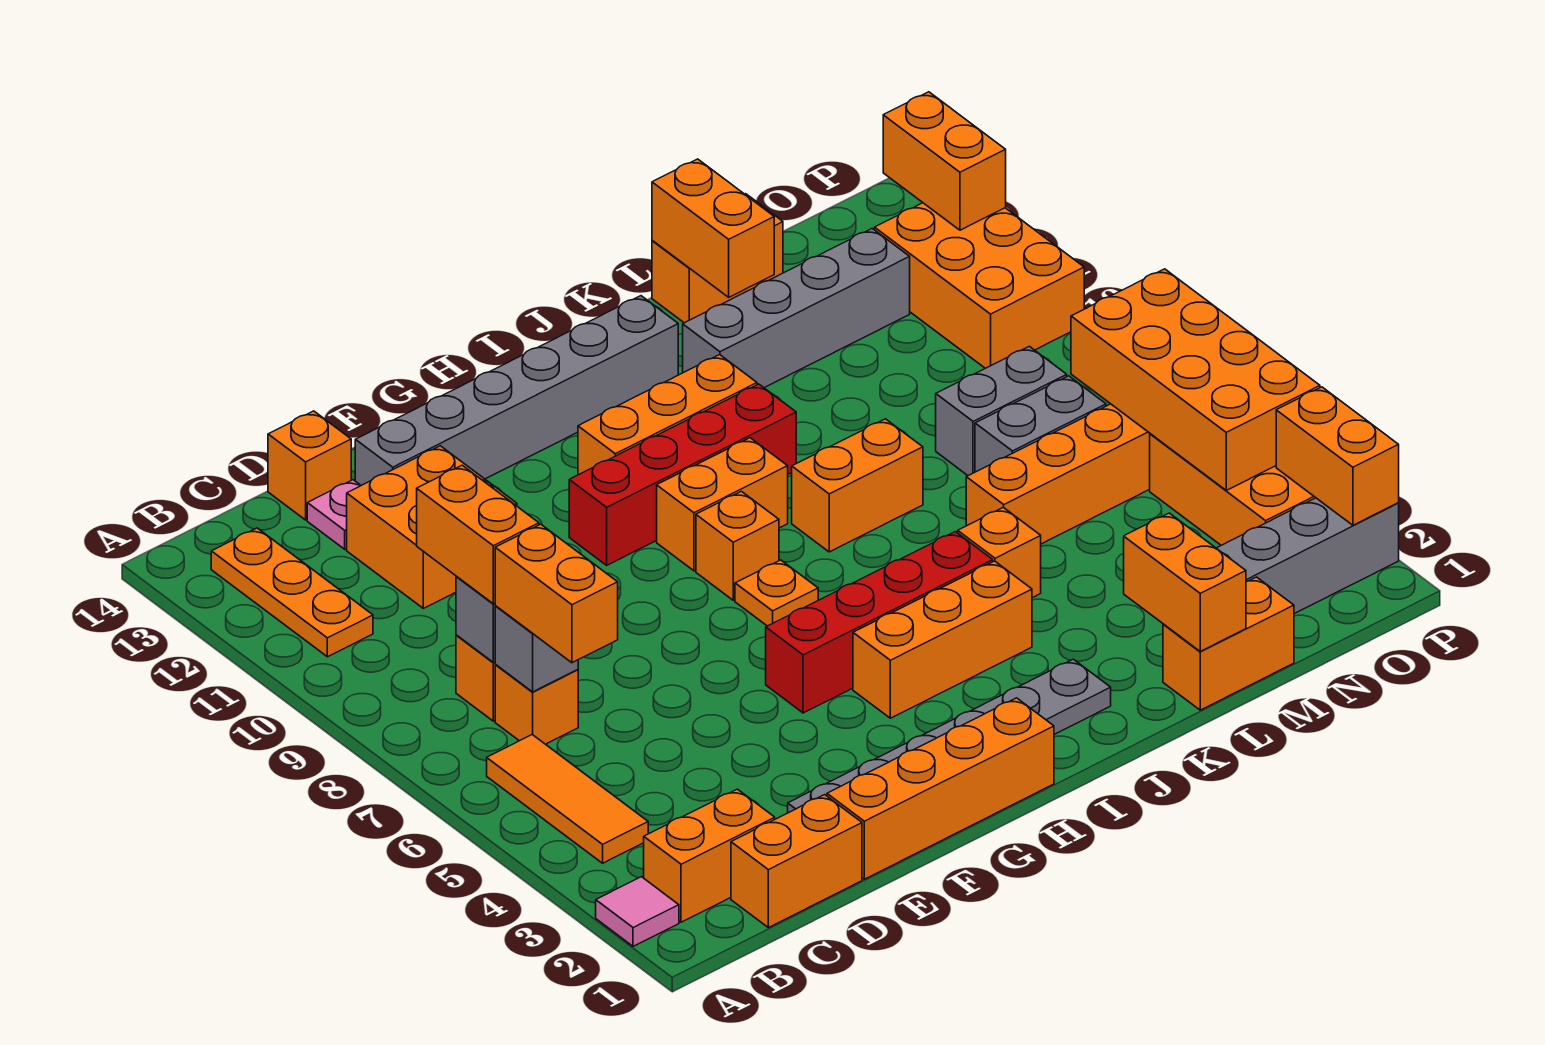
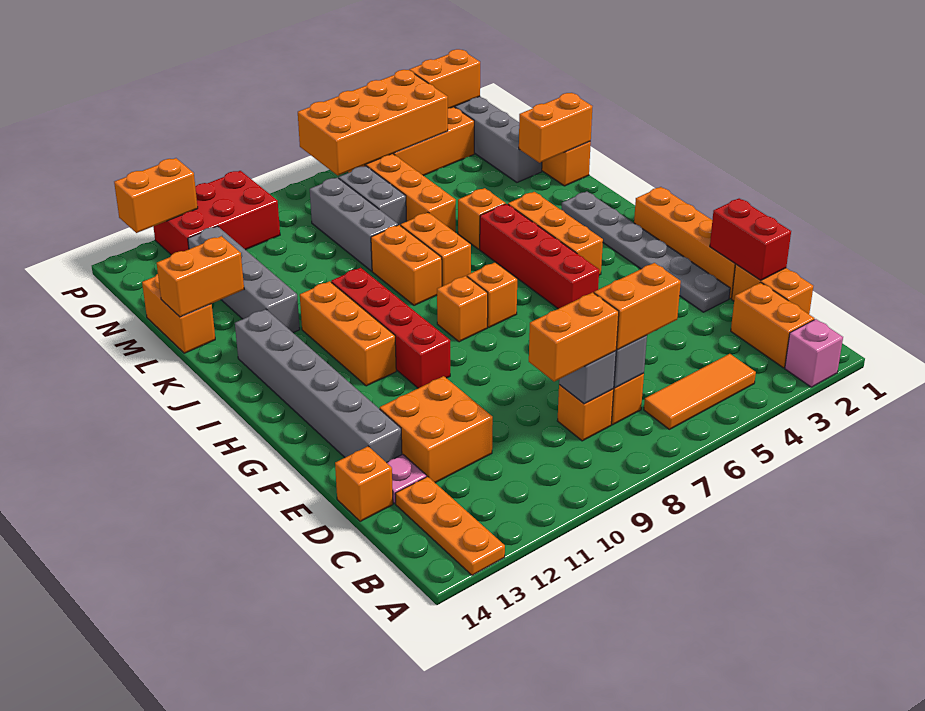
pink tile A2 level 1 -> pink brick A2 level 1
orange plate B11:B13 level 1 -> orange plate A13:C13 level 1
none -> red brick D1:E1 level 2
orange plate H7 level 1 -> orange brick H7 level 1
orange brick H9:I9 level 1 -> orange brick J7:K7 level 1
grey brick M8:N8 level 1 -> grey brick L8:N8 level 1
orange brick O10:P12 level 1 -> red brick O10:P12 level 1

